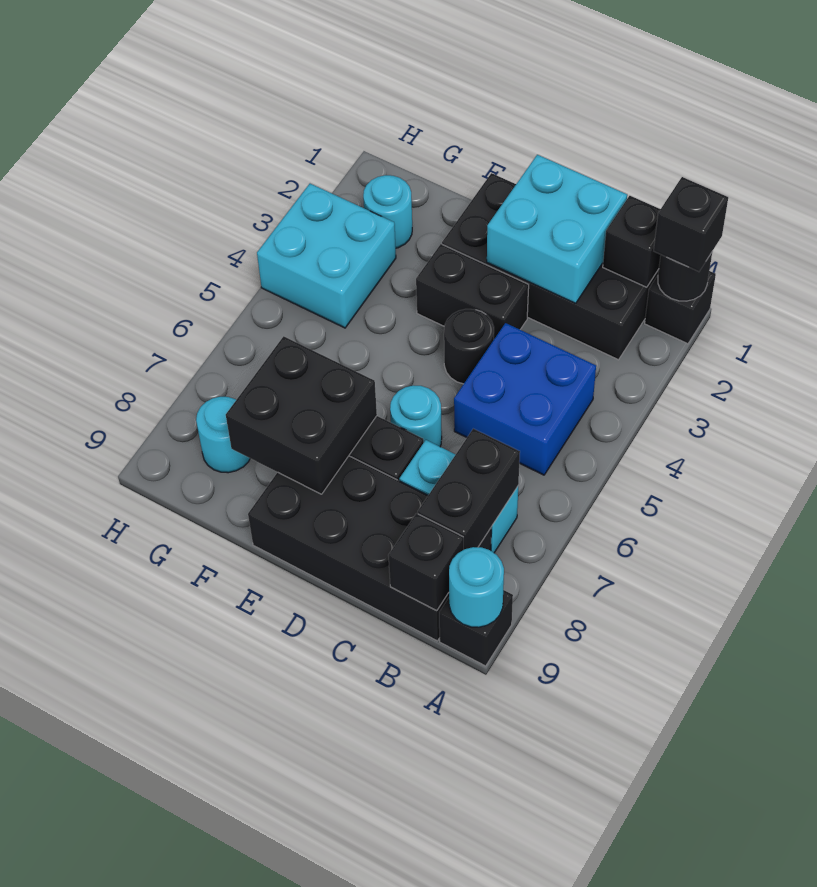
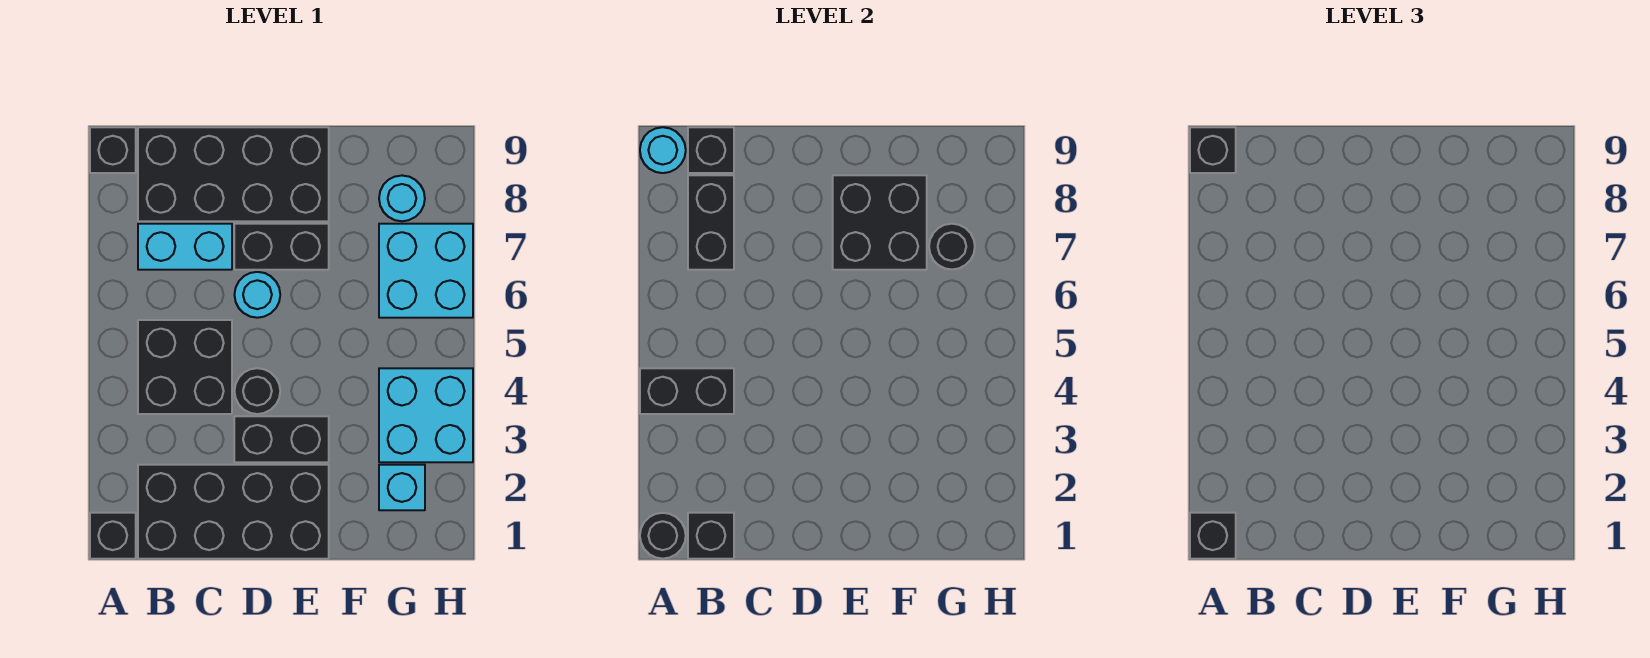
none -> black brick A4:B4 level 2
none -> black brick A9 level 3
blue brick B4:C5 level 1 -> black brick B4:C5 level 1
cyan brick C1:D2 level 2 -> cyan brick G6:H7 level 1
cyan round brick G2 level 1 -> cyan brick G2 level 1
none -> black round brick G7 level 2

